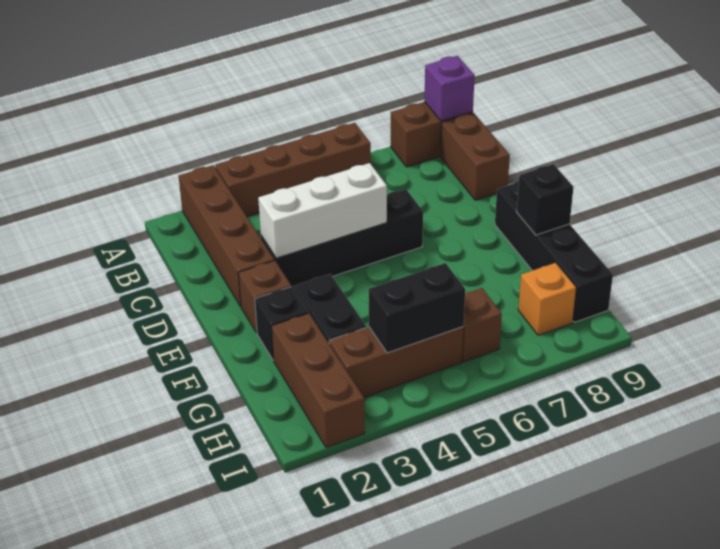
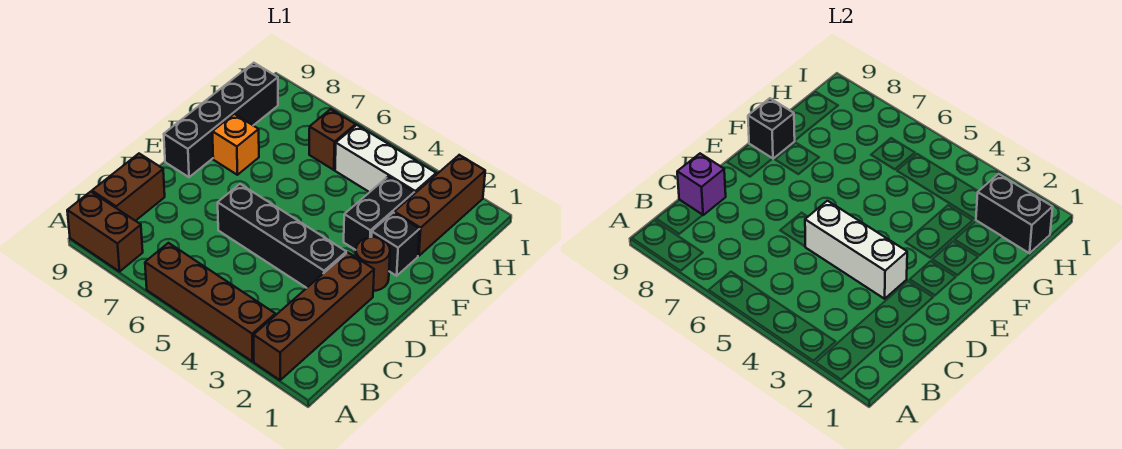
purple brick A9 level 2 -> purple brick C9 level 2
brown brick E2 level 1 -> brown round brick E2 level 1
brown brick H3:H5 level 1 -> white brick H3:H5 level 1
black brick H4:H5 level 2 -> black brick H1:H2 level 2
orange brick H8 level 1 -> orange brick F8 level 1

